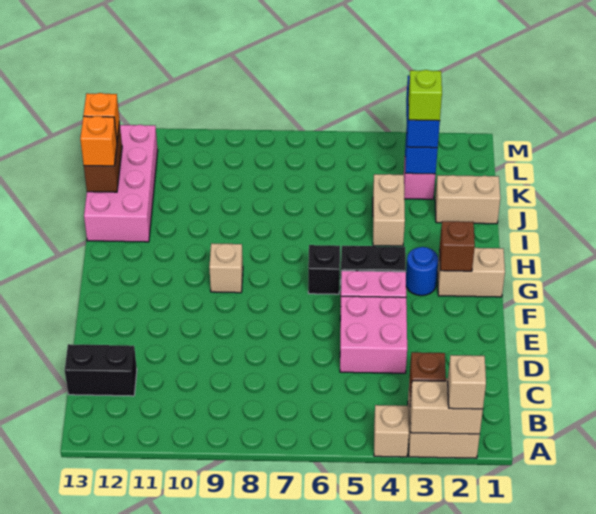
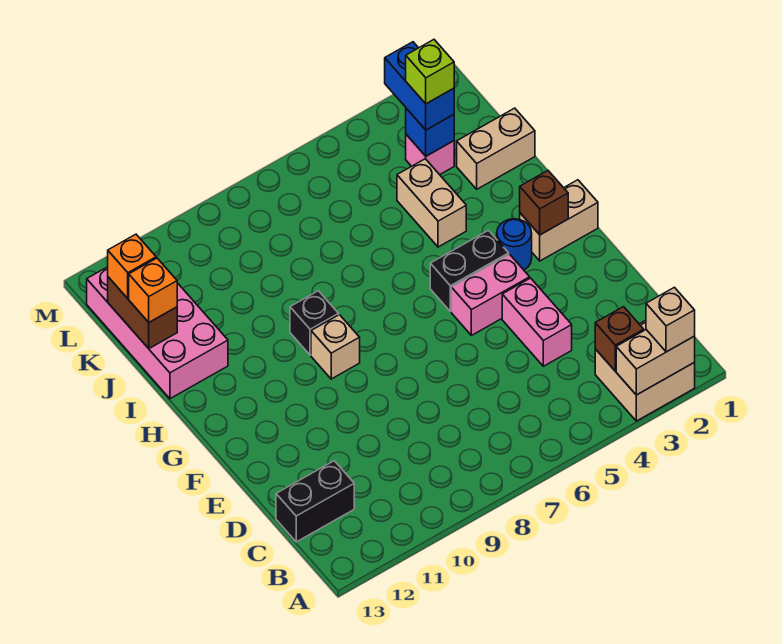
tan brick A4 level 1 -> none
pink brick D4:E5 level 1 -> pink brick D4:E4 level 1
black brick G6 level 1 -> black brick H9 level 1

